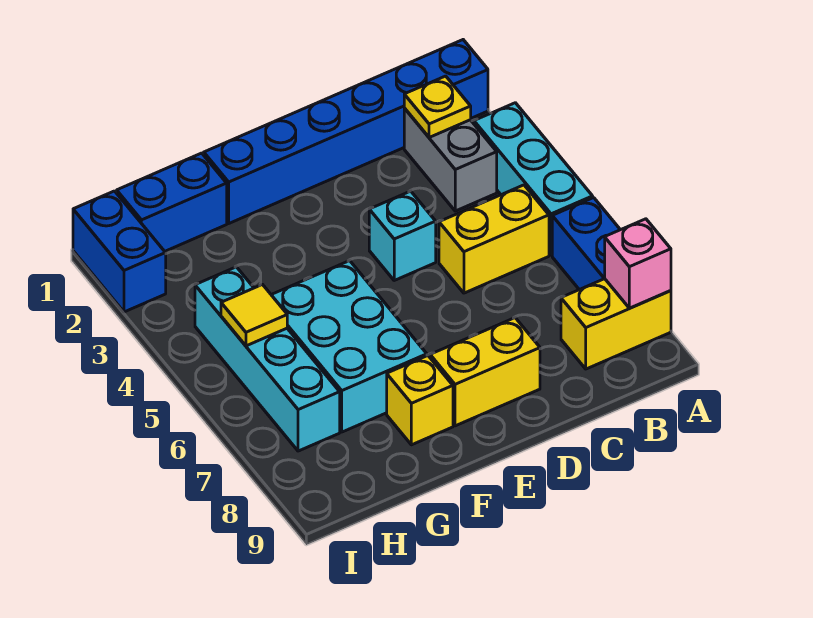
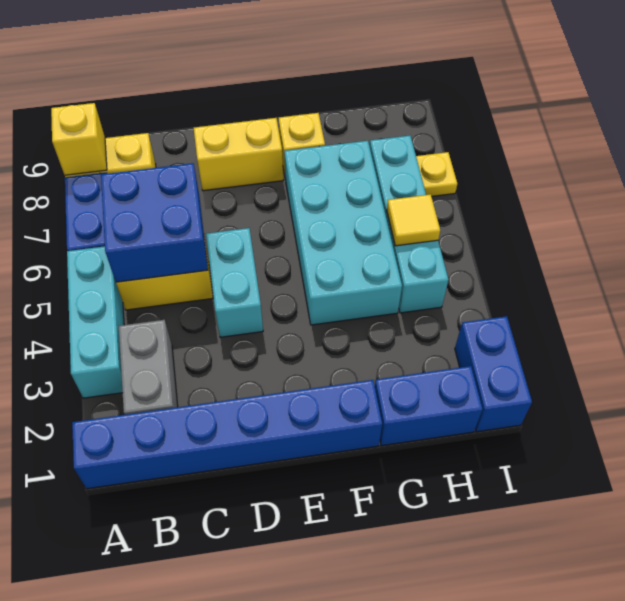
pink brick A8 level 2 -> yellow brick A8 level 2
yellow plate B2 level 2 -> yellow plate I7 level 1
none -> blue brick B5:C6 level 2
cyan brick D4 level 1 -> cyan brick D4:D5 level 1
cyan brick F5:G7 level 1 -> cyan brick F4:G7 level 1

